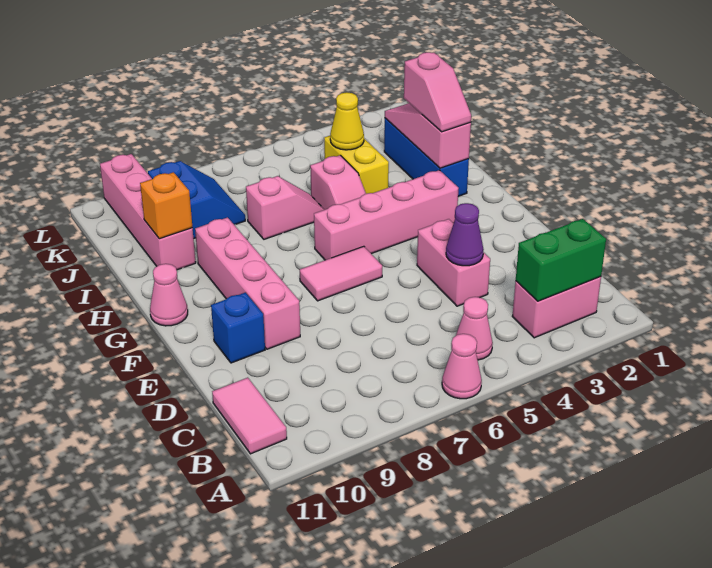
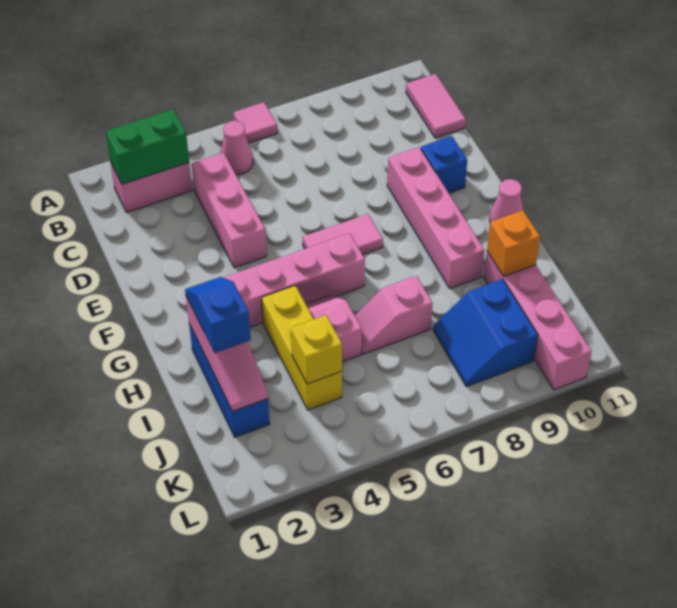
pink cone A6 level 1 -> pink tile A6 level 1
pink brick D4:E4 level 1 -> pink brick C4:E4 level 1
purple cone D4 level 2 -> none
pink slope H2:I2 level 3 top I -> blue slope H2:I2 level 3 top I
yellow brick I4:J4 level 1 -> yellow brick H4:J4 level 1
yellow cone J4 level 2 -> yellow brick J4 level 2

